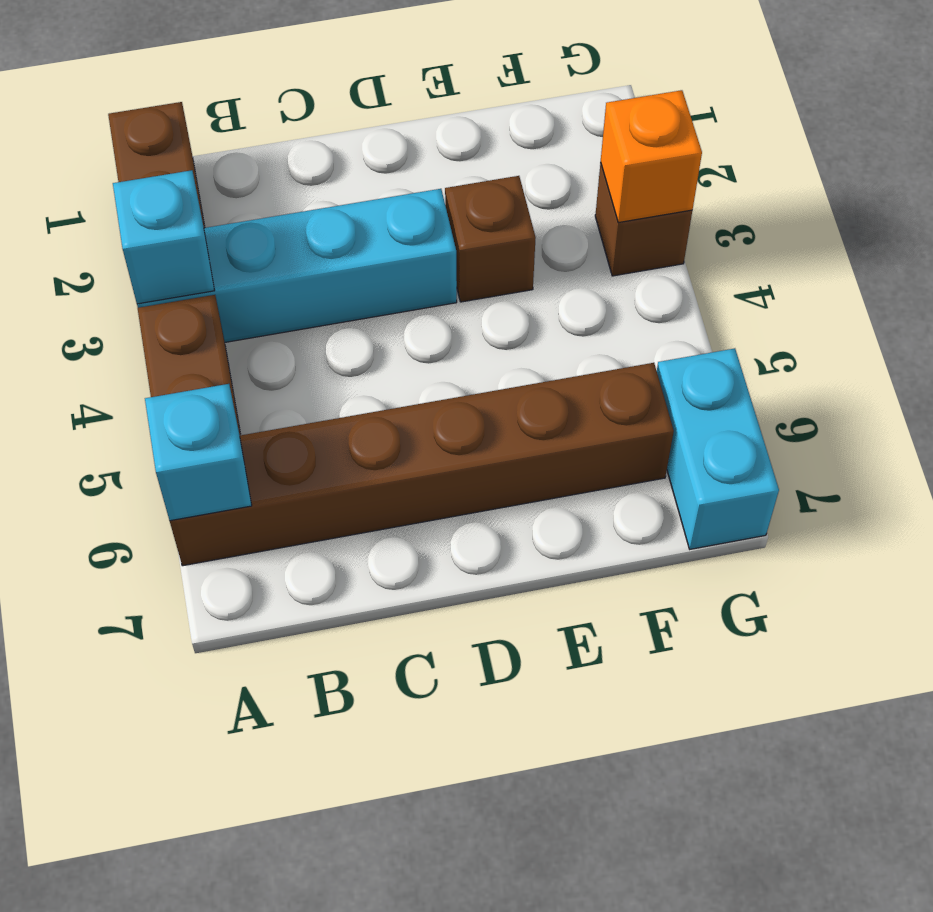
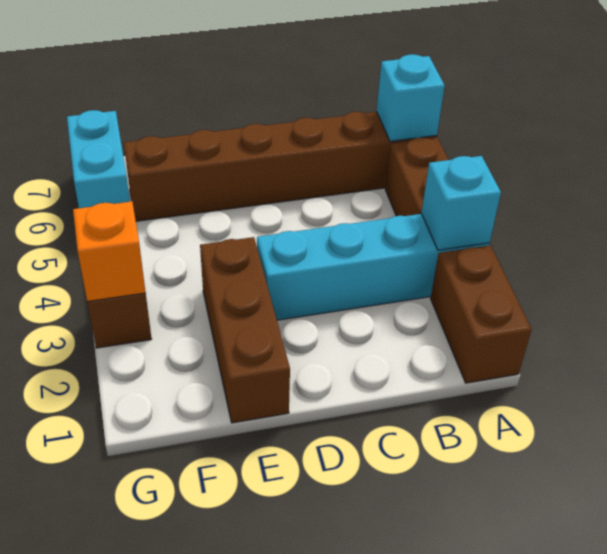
brown brick E3 level 1 -> brown brick E1:E3 level 1

